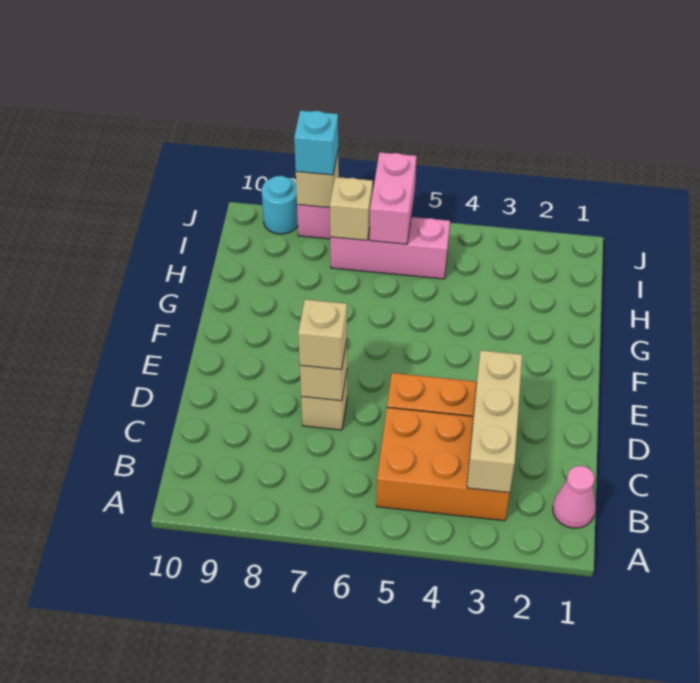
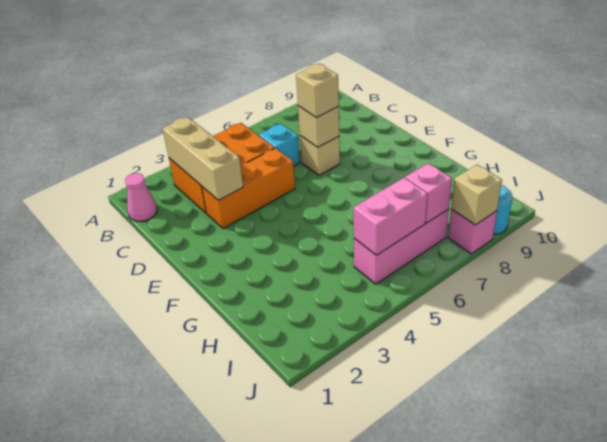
pink brick I6:J6 level 2 -> pink brick I5:I6 level 2
tan brick I7 level 2 -> pink brick I7 level 2
cyan brick J8 level 3 -> cyan brick C6 level 1

